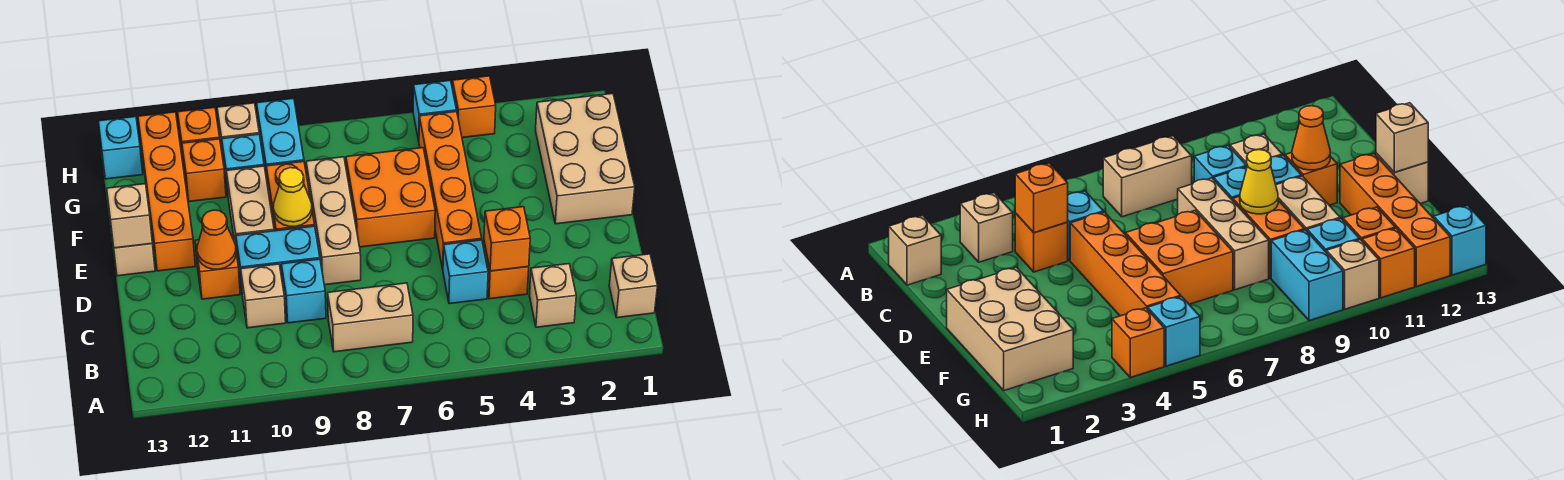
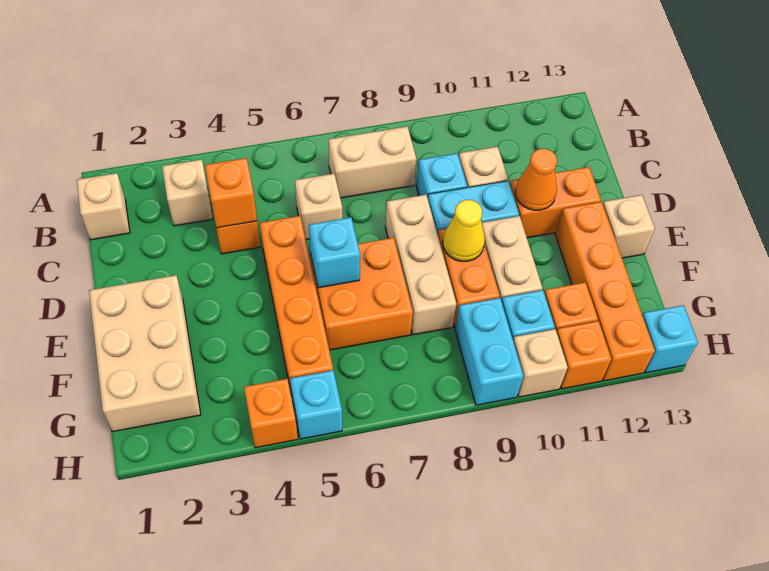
cyan brick C5 level 1 -> cyan brick E6 level 2
orange brick D11 level 1 -> orange brick D11:D12 level 1
tan brick E13 level 2 -> tan brick C6 level 1

